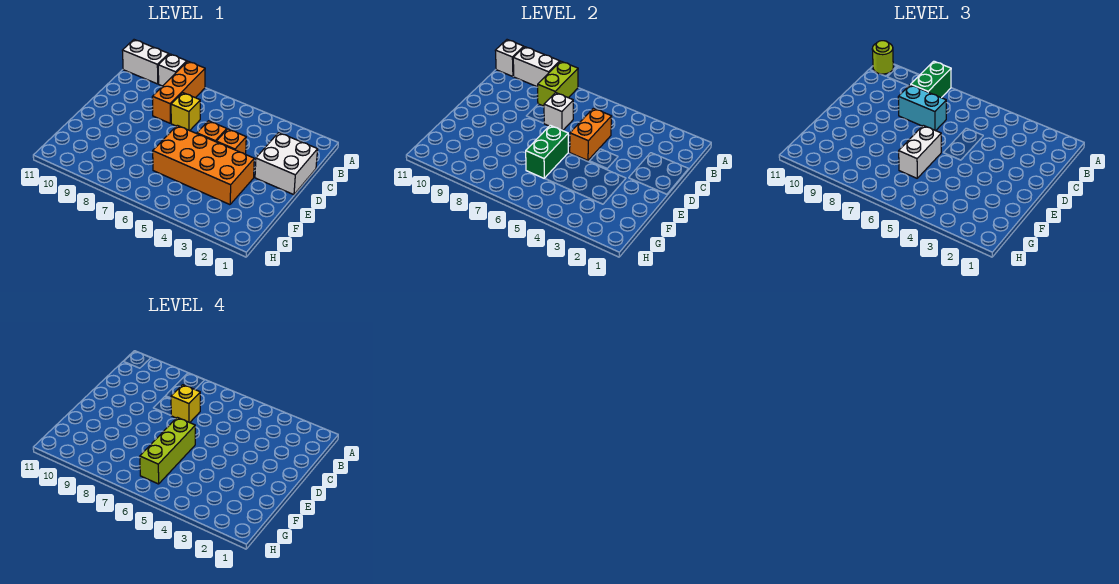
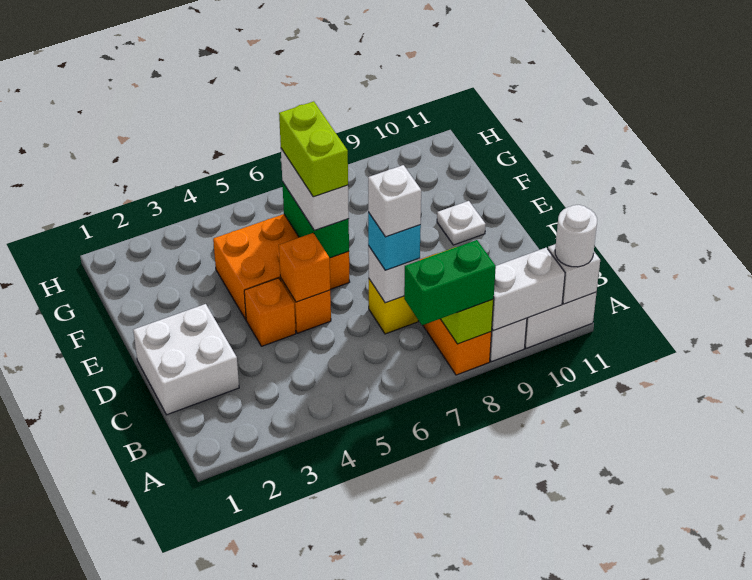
green brick A8:B8 level 3 -> green brick A7:A8 level 3
lime round brick A11 level 3 -> white round brick A11 level 3
orange brick C5:D5 level 2 -> orange brick D5 level 2
cyan brick C7:C8 level 3 -> cyan brick C7 level 3
yellow brick C7 level 4 -> white brick C7 level 4
orange brick E3:F6 level 1 -> orange brick E4:F6 level 1
lime brick E6:G6 level 4 -> lime brick E6:F6 level 4
none -> white plate E10 level 1

